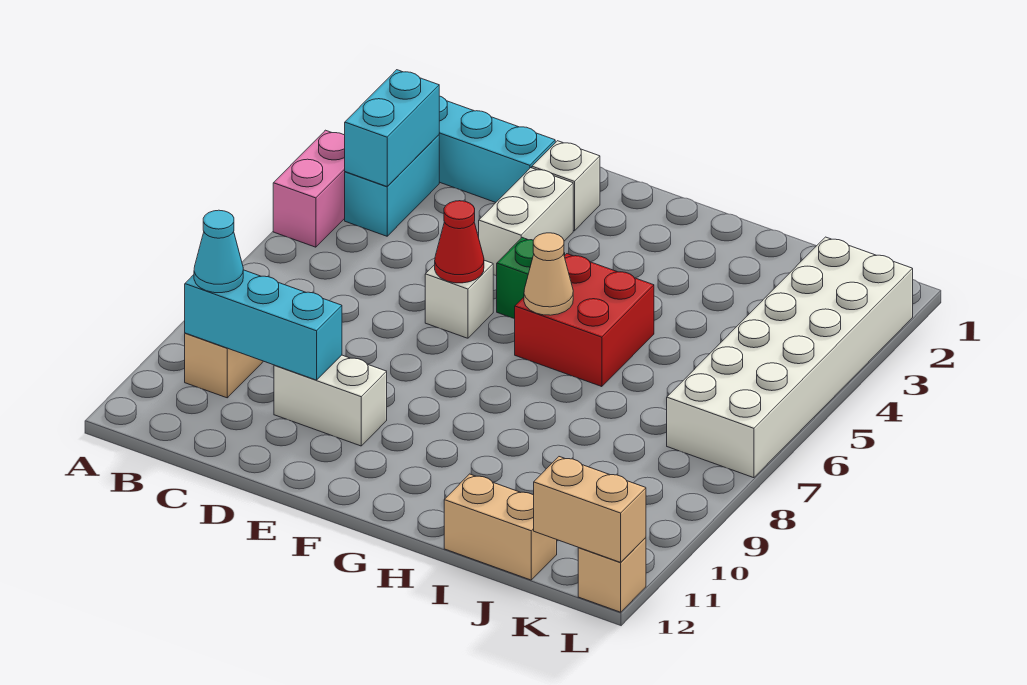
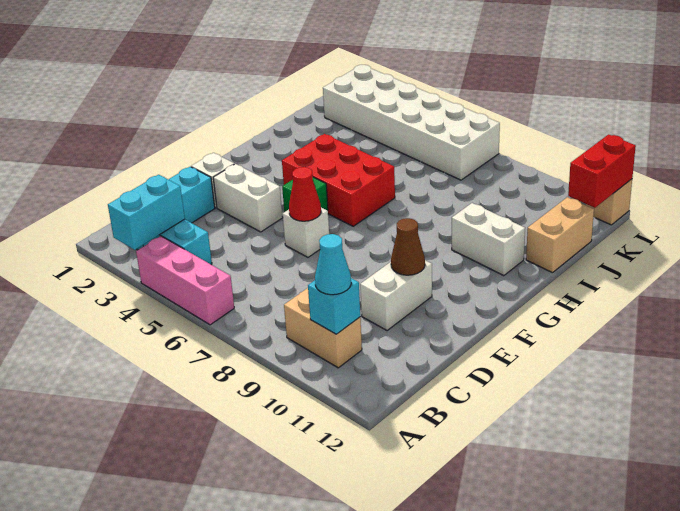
pink brick A4:A5 level 1 -> pink brick A4:A6 level 1
cyan brick B3:B4 level 2 -> cyan brick A3:B3 level 2
cyan brick B10:D10 level 2 -> cyan brick B10 level 2
none -> brown cone E10 level 2
red brick G5:H6 level 1 -> red brick G4:H6 level 1
tan cone G6 level 2 -> none
none -> white brick H10:H11 level 1
tan brick K12:L12 level 2 -> red brick K12:L12 level 2

